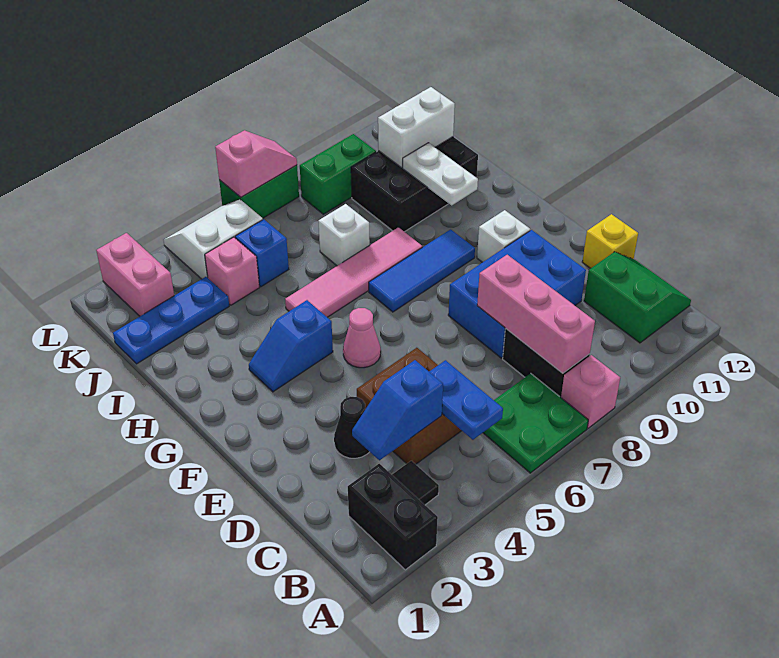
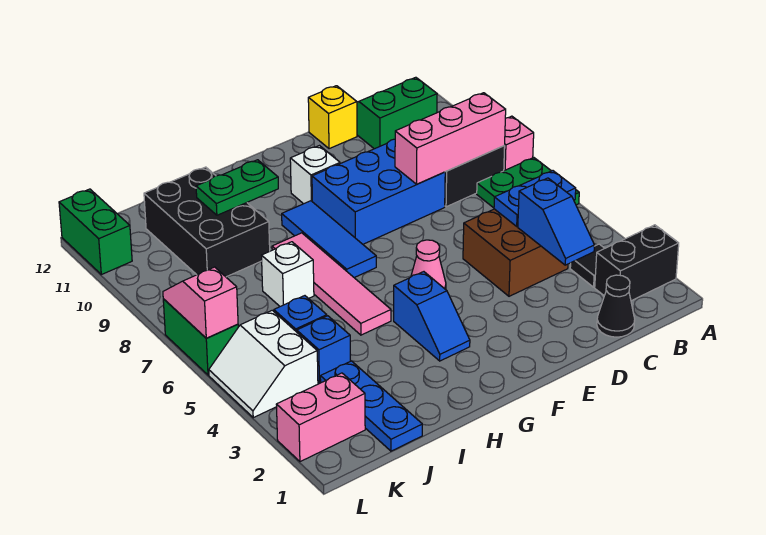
black cone D3 level 1 -> black cone C1 level 1
blue brick D8:E10 level 1 -> blue brick D8:F9 level 1
white plate H10:I10 level 2 -> green plate H10:I10 level 2
pink brick J4 level 1 -> blue brick J4 level 1
white brick J10:J11 level 2 -> none
green brick K8:K9 level 1 -> green brick L11:L12 level 1

